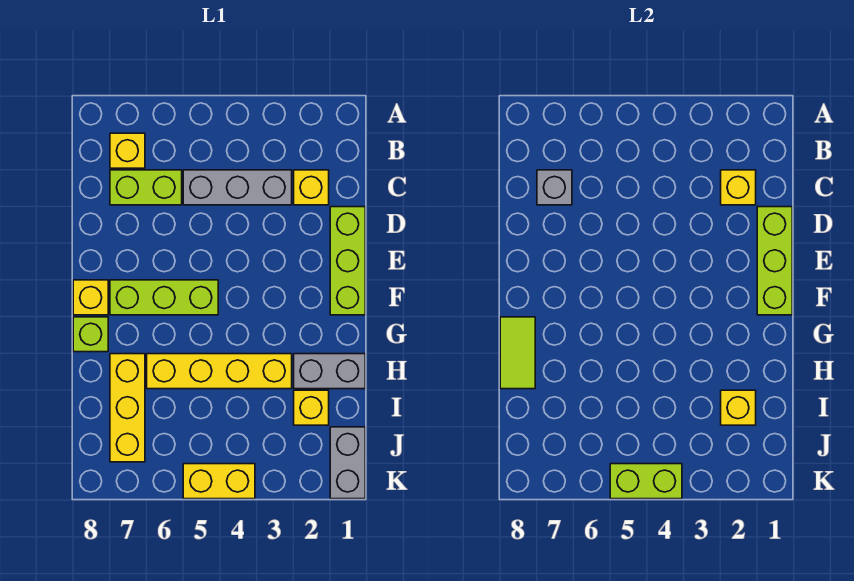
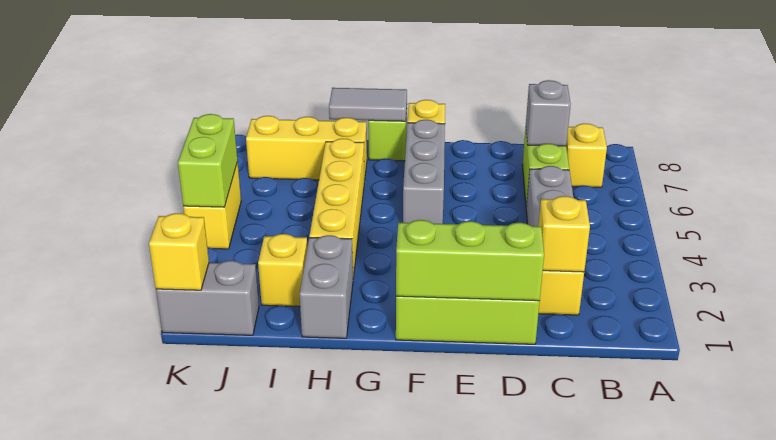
lime brick F5:F7 level 1 -> grey brick F5:F7 level 1
lime tile G8:H8 level 2 -> grey tile G8:H8 level 2
yellow brick I2 level 2 -> yellow brick K1 level 2

